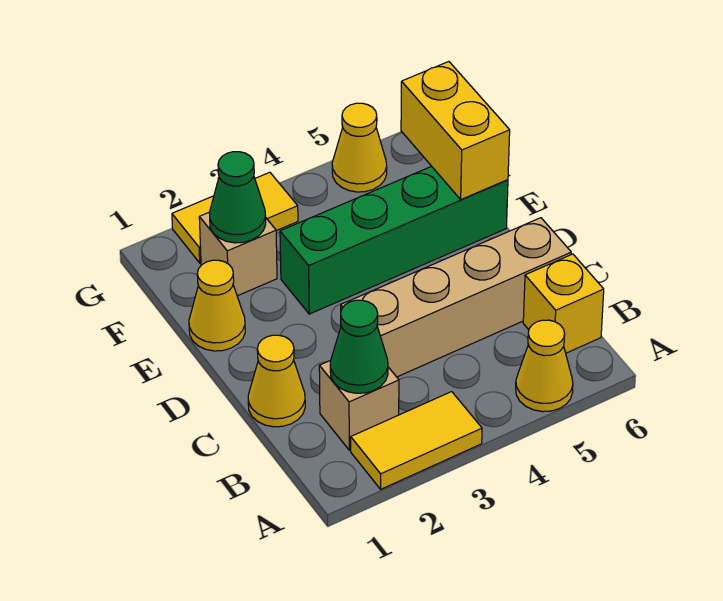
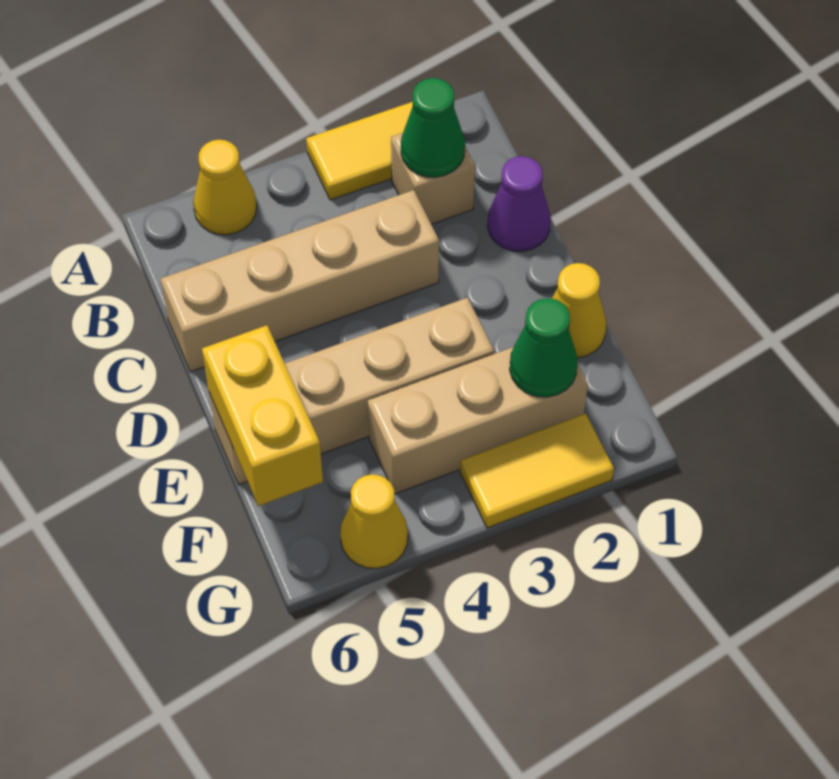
yellow brick B6 level 1 -> none
yellow cone C1 level 1 -> purple cone C1 level 1
green brick E3:E6 level 1 -> tan brick E3:E6 level 1
tan brick F2 level 1 -> tan brick F2:F4 level 1

